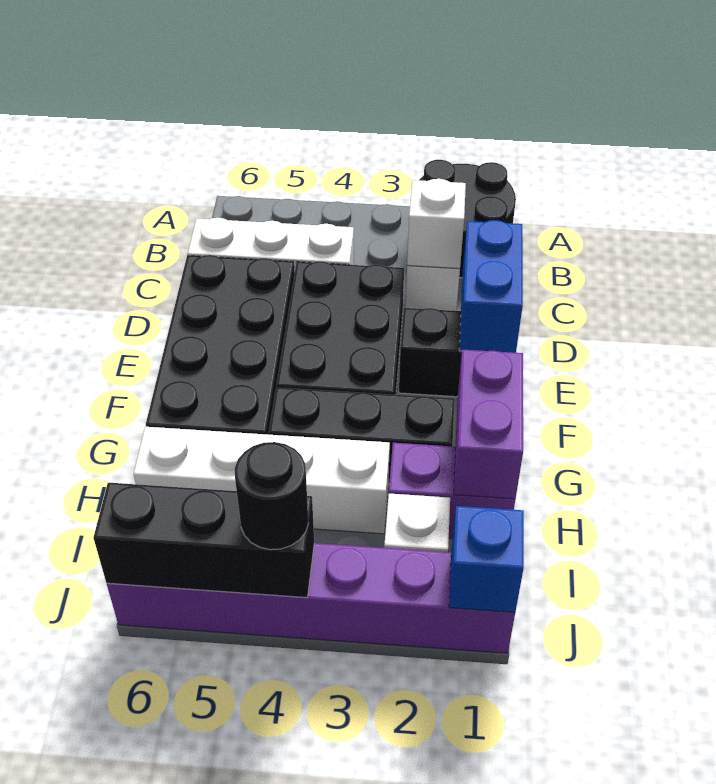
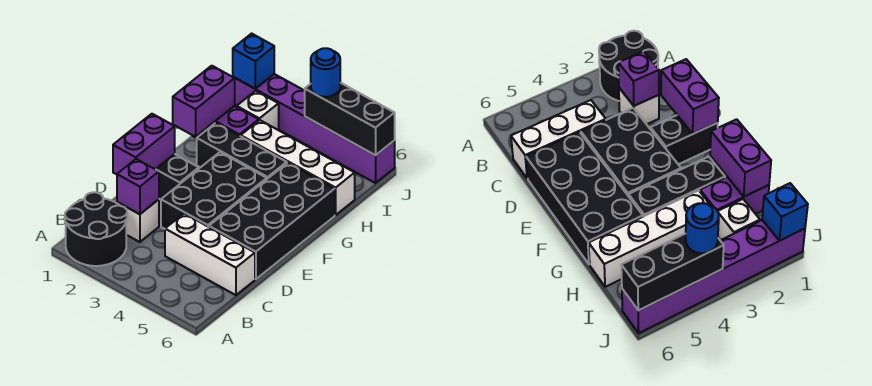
white brick C2 level 2 -> purple brick C2 level 2
blue brick D1:E1 level 2 -> purple brick D1:E1 level 2
black round brick J4 level 3 -> blue round brick J4 level 3

